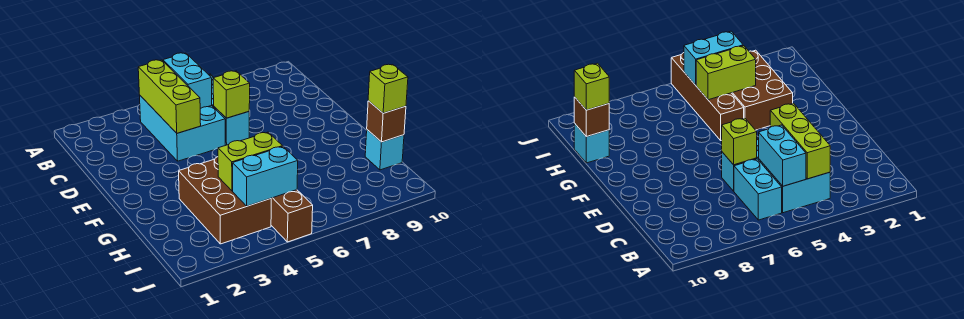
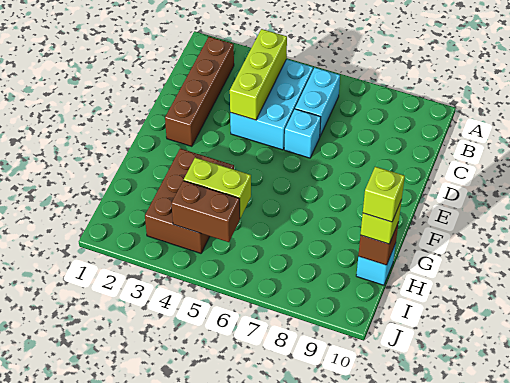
cyan brick B5:C5 level 2 -> none
lime brick D6 level 2 -> lime brick H10 level 4
brown brick G5:J5 level 1 -> brown brick B2:E2 level 1
cyan brick I4:I5 level 2 -> brown brick I4:I5 level 2

